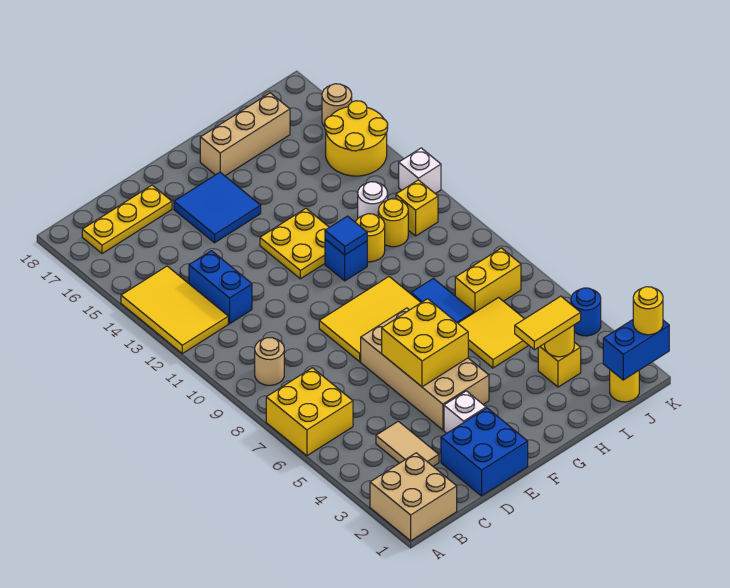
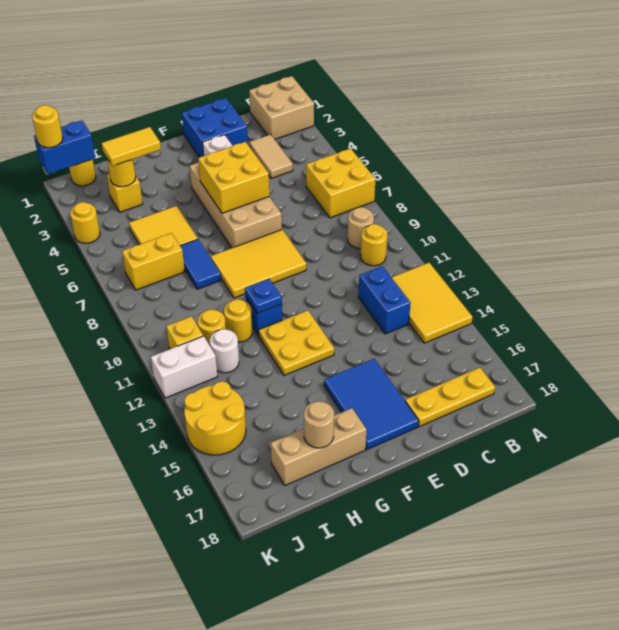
none -> yellow round brick B10 level 1
blue tile E15:F16 level 1 -> blue tile E15:F17 level 1
blue tile G11 level 2 -> blue plate G11 level 2
blue round brick K4 level 1 -> yellow round brick K4 level 1
white brick K12 level 1 -> white brick J12:K12 level 1
tan round brick K16 level 1 -> tan round brick H17 level 2

